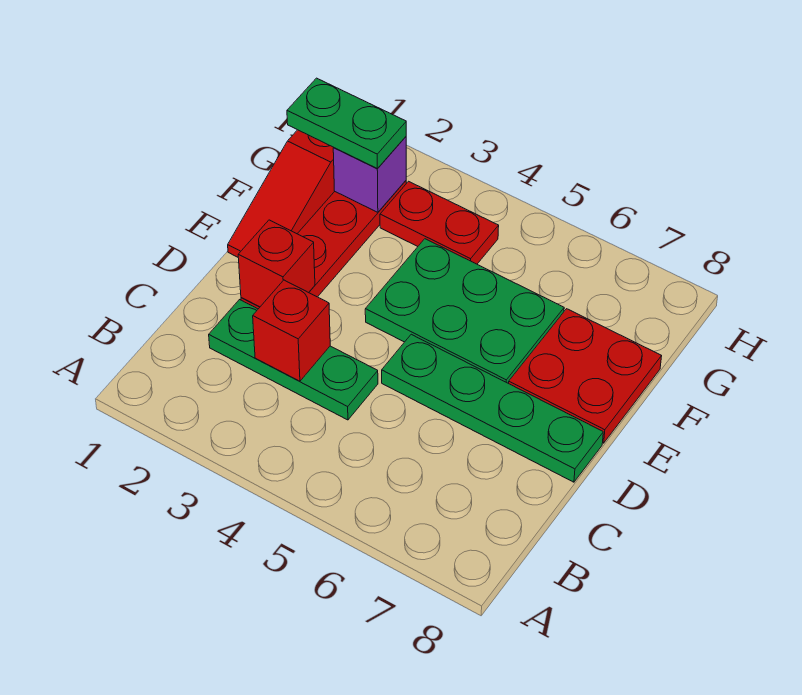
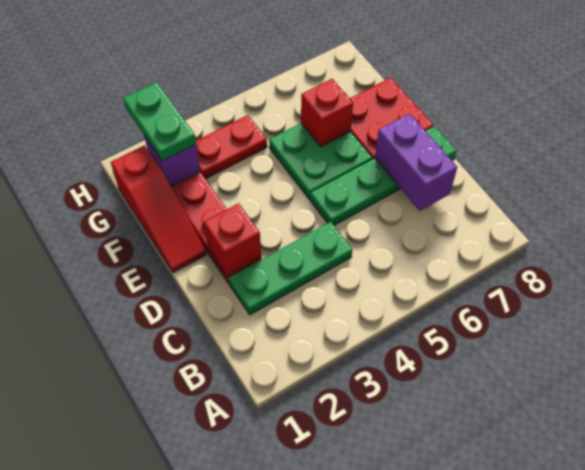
red brick C3 level 2 -> red brick F6 level 2
none -> purple brick C7:D7 level 2
green plate E4:F6 level 1 -> green plate E5:F6 level 1
green plate G1:G2 level 3 -> green plate G2:H2 level 3

